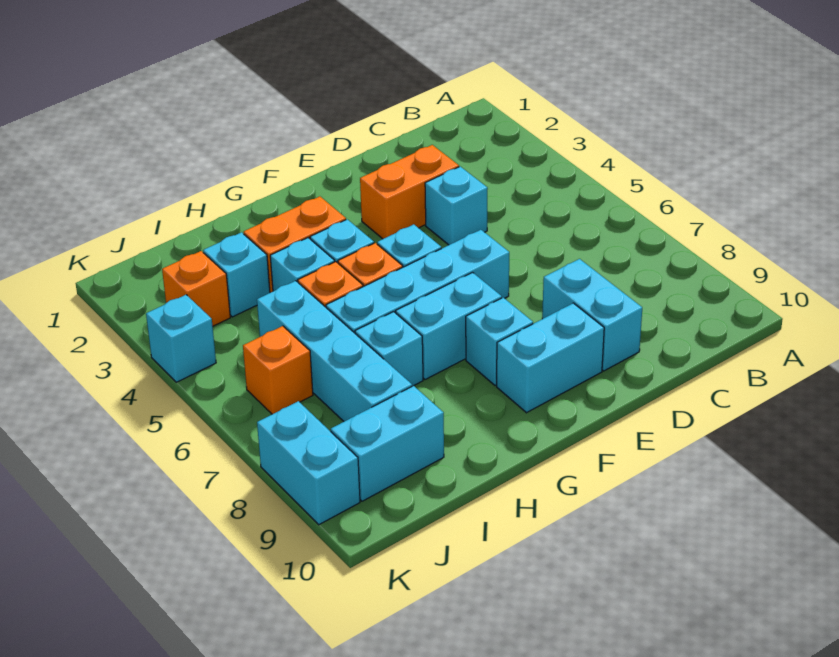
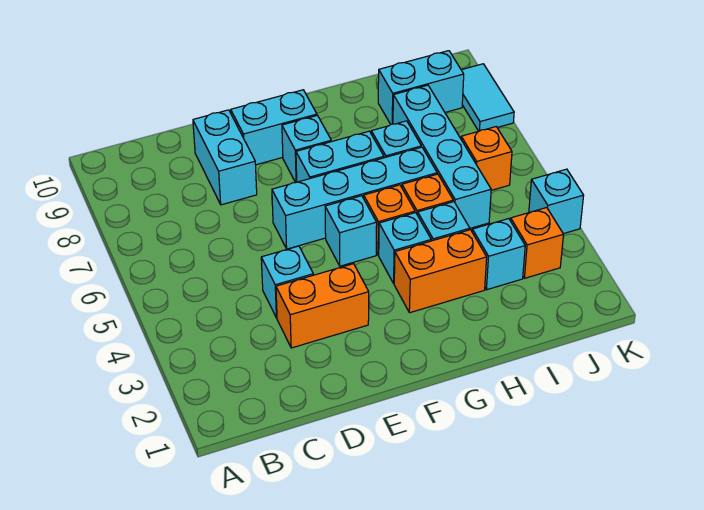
cyan brick K8:K9 level 1 -> cyan tile K8:K9 level 1

